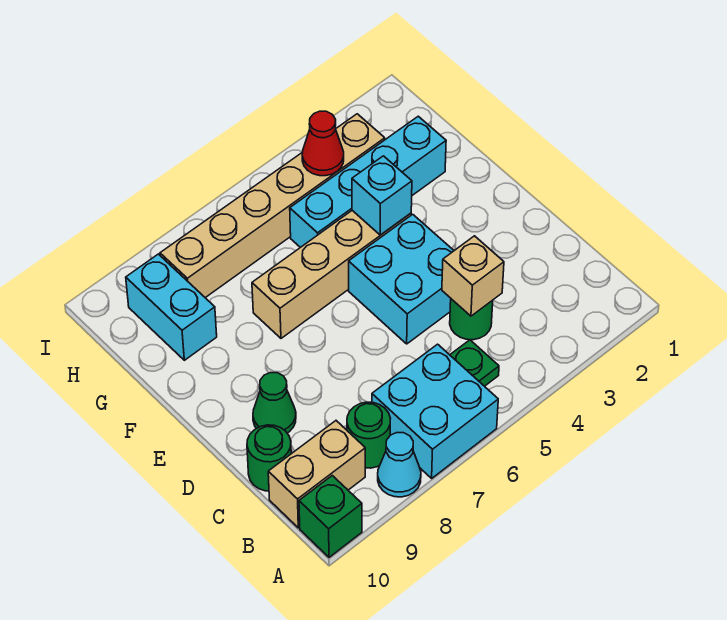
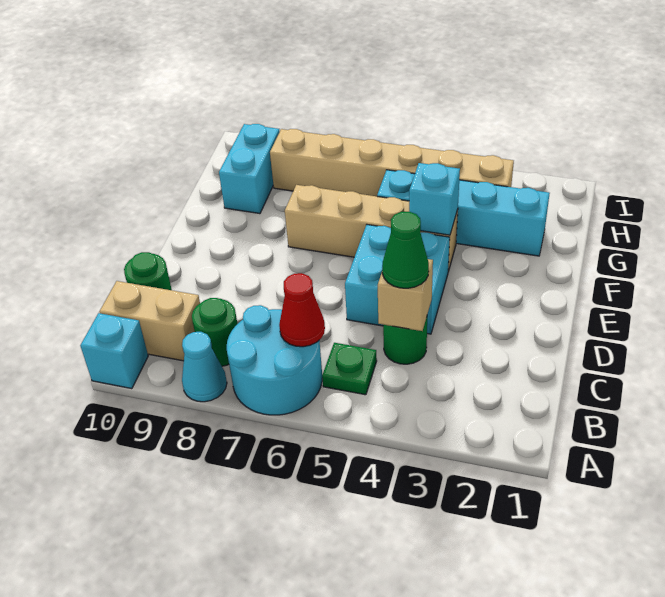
cyan brick A6:B7 level 1 -> cyan round brick A6:B7 level 1
green brick A10 level 1 -> cyan brick A10 level 1
green cone D9 level 1 -> green cone C4 level 3
red cone H4 level 2 -> red cone B6 level 2

